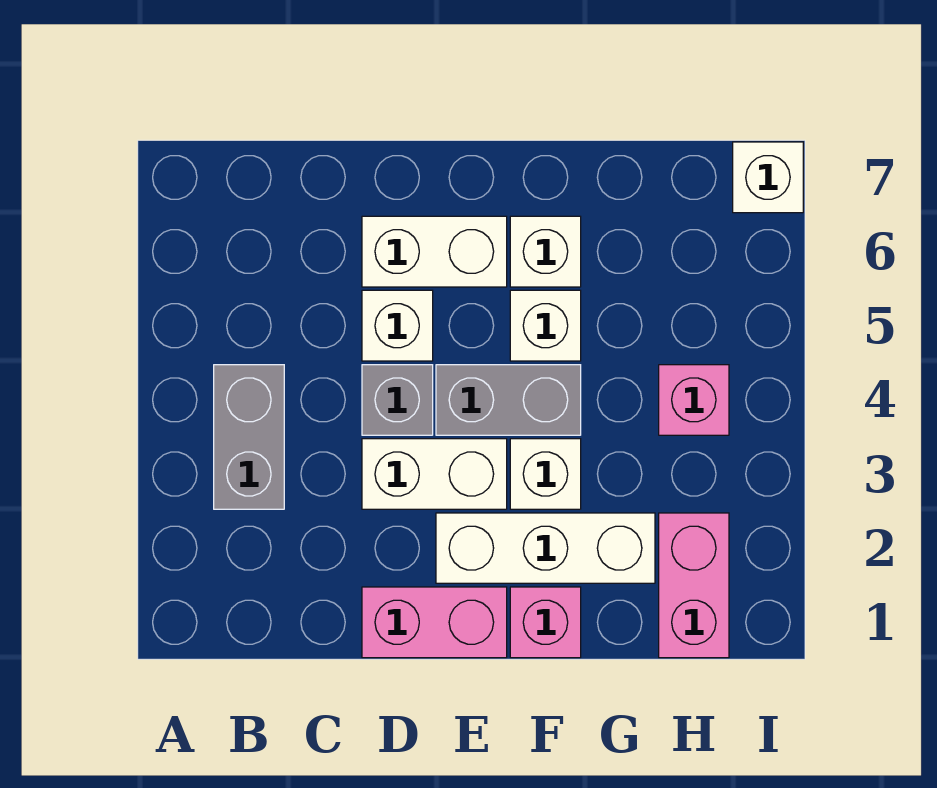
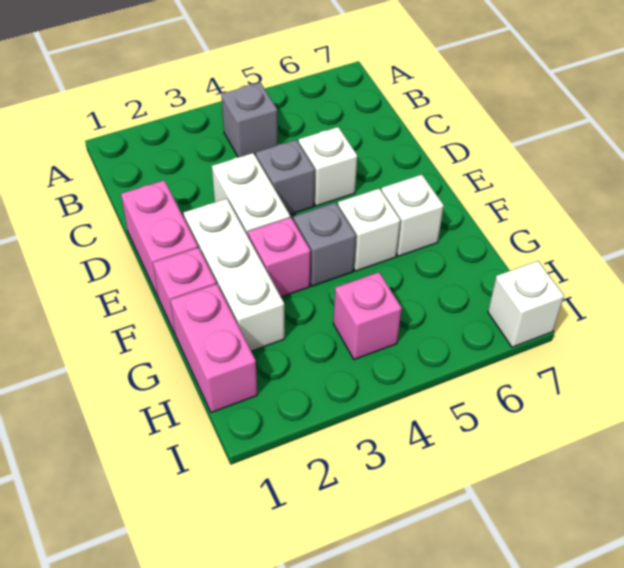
grey brick B3:B4 level 1 -> grey brick B4 level 1
white brick D6:E6 level 1 -> none
grey brick E4:F4 level 1 -> grey brick F4 level 1
white brick F3 level 1 -> pink brick F3 level 1
pink brick H1:H2 level 1 -> pink brick G1:H1 level 1

